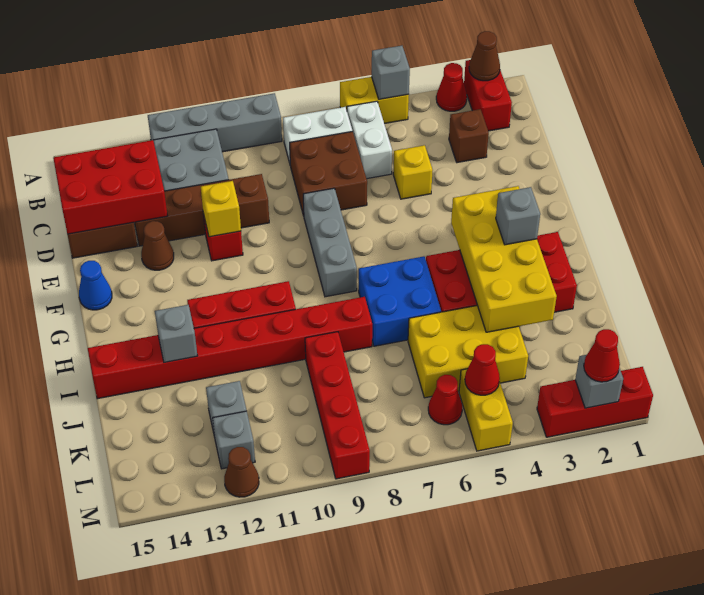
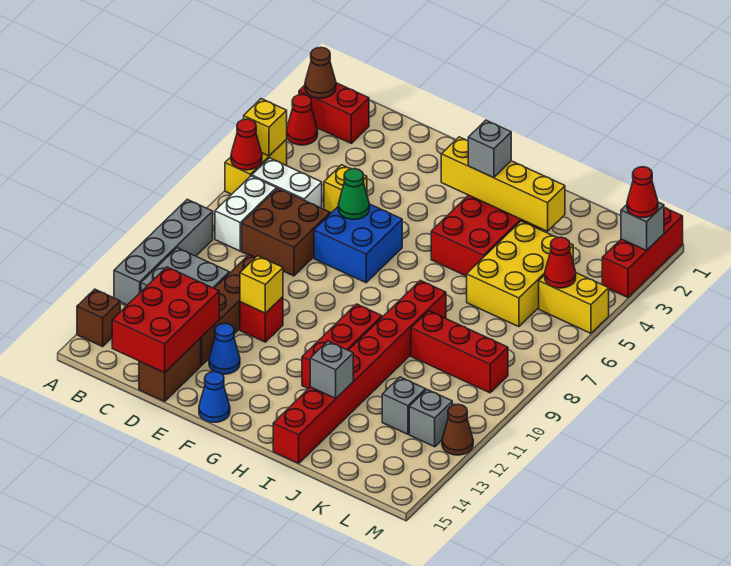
grey brick A5 level 2 -> yellow brick A5 level 2
brown brick C3 level 1 -> brown brick A14 level 1
none -> green cone E6 level 2
grey brick E8:G8 level 1 -> none
brown cone E13 level 1 -> blue cone E13 level 1
yellow brick G3:J4 level 2 -> yellow brick G3:J3 level 2
blue brick H6:I7 level 1 -> blue brick E6:F7 level 1
red brick J9:M9 level 1 -> red brick J9:L9 level 1
red cone L6 level 1 -> red cone A6 level 2

